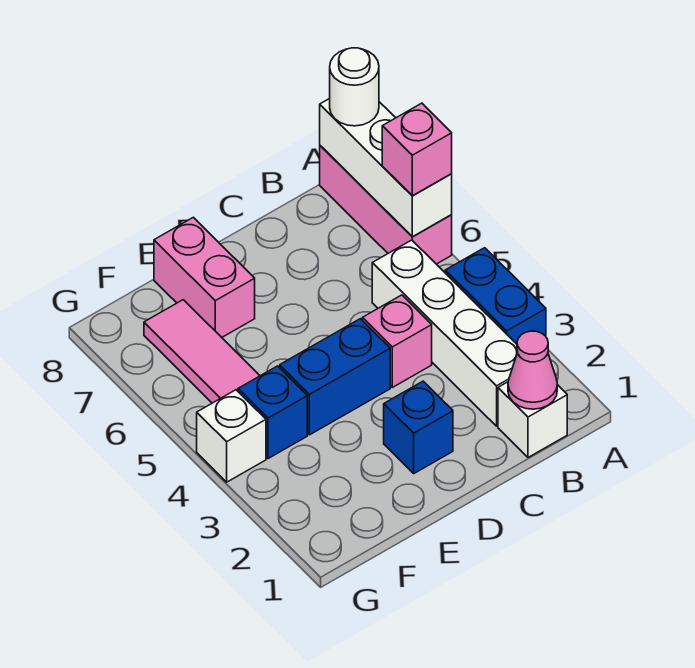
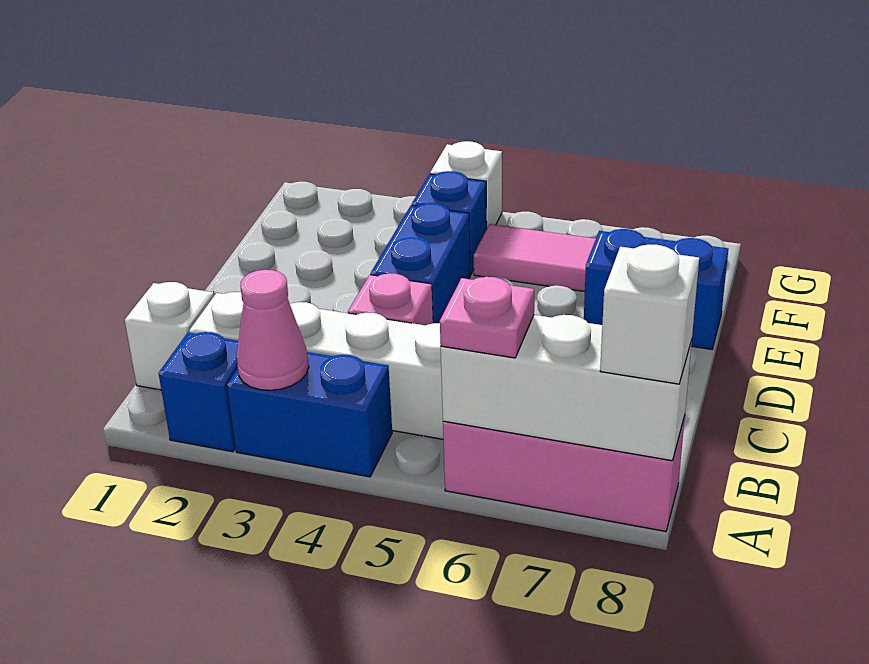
pink brick A6 level 3 -> pink plate A6 level 3
white round brick A8 level 3 -> white brick A8 level 3
pink cone B1 level 2 -> pink cone A3 level 2
blue brick D2 level 1 -> blue brick A2 level 1
pink brick E7:E8 level 1 -> blue brick E7:E8 level 1

